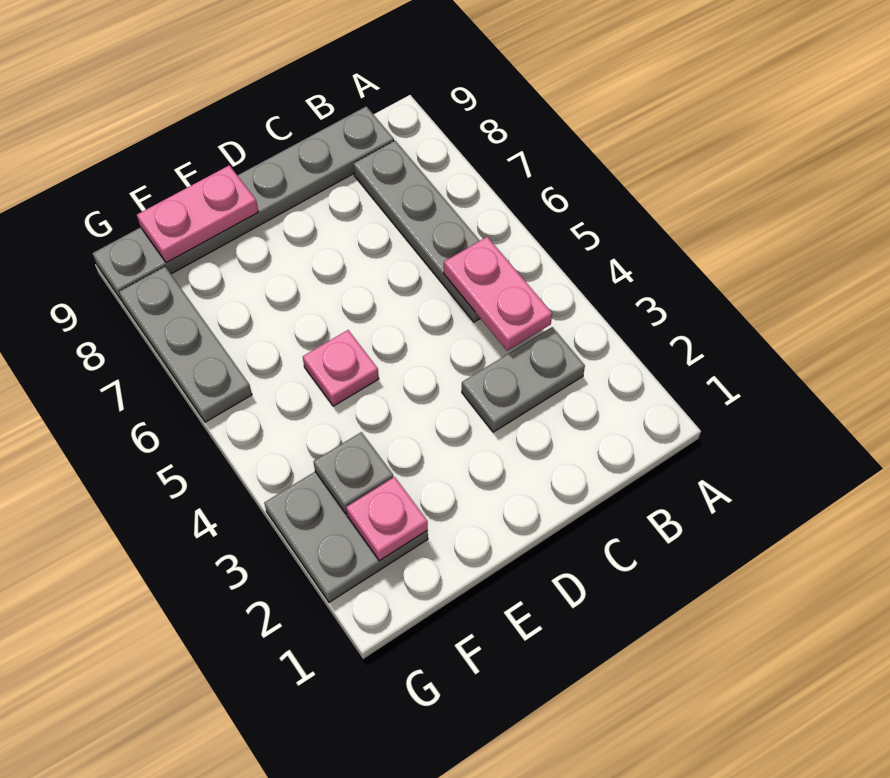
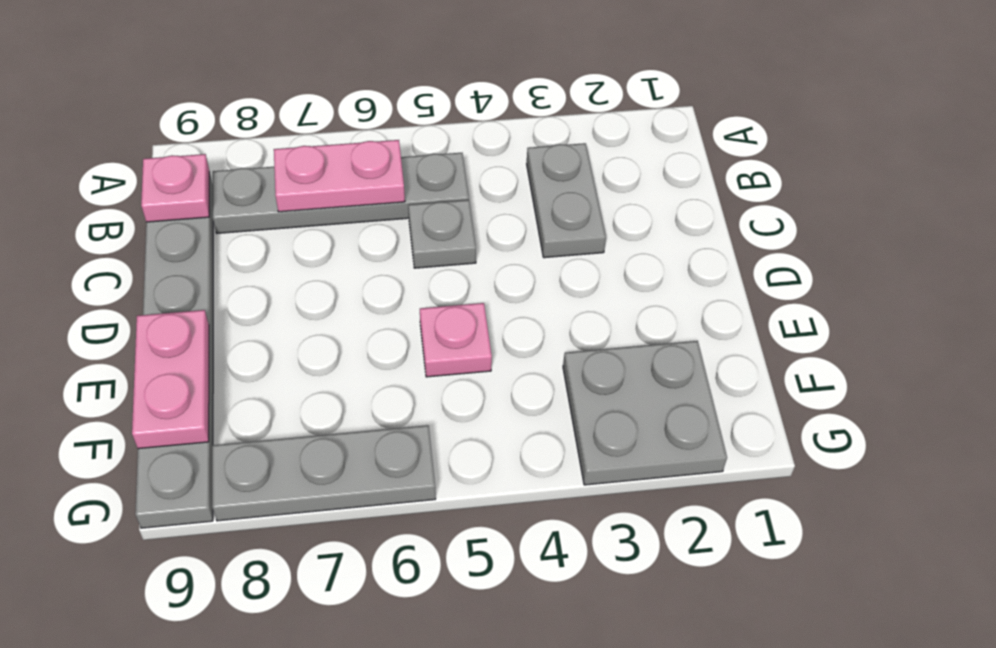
pink plate B4:B5 level 2 -> pink plate B6:B7 level 2
pink plate F2 level 2 -> pink plate B9 level 2
grey plate F3 level 2 -> grey plate C5 level 1

